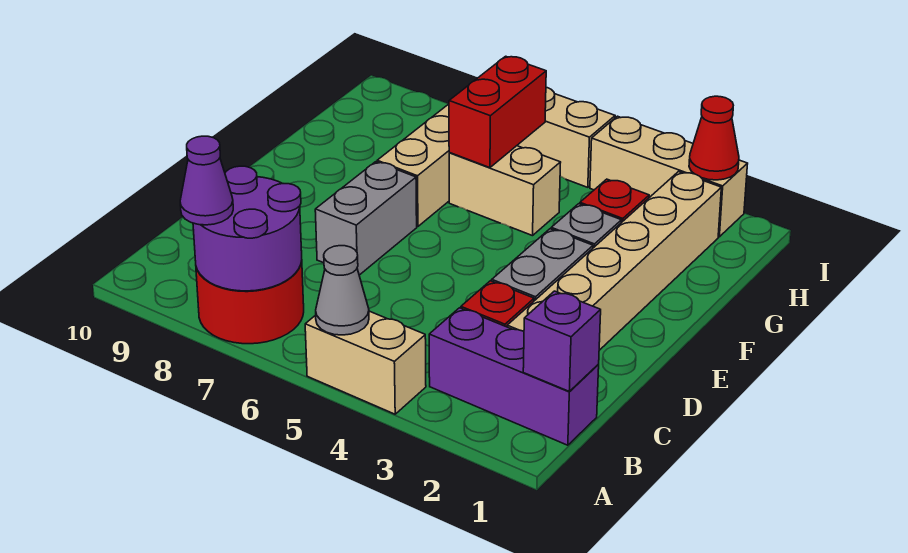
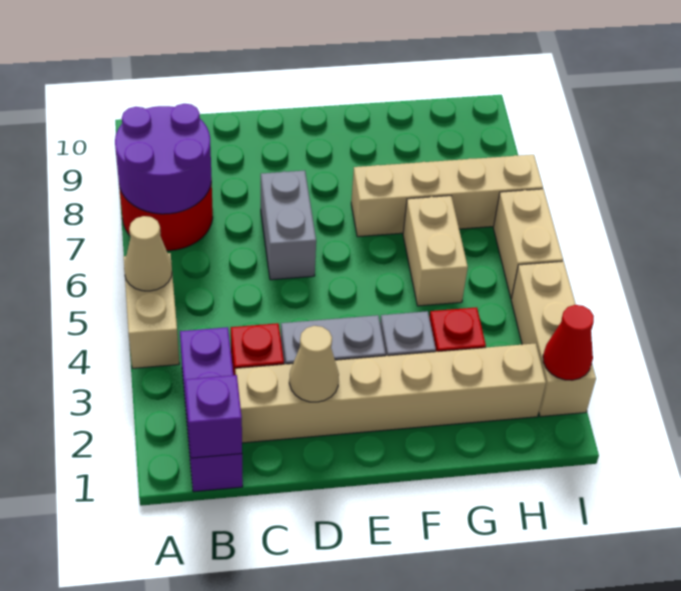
grey cone A5 level 2 -> tan cone A5 level 2
purple cone A8 level 3 -> none
none -> tan cone D2 level 2
grey brick D7:E7 level 1 -> grey brick D6:D7 level 1
red brick G6:H6 level 2 -> none

